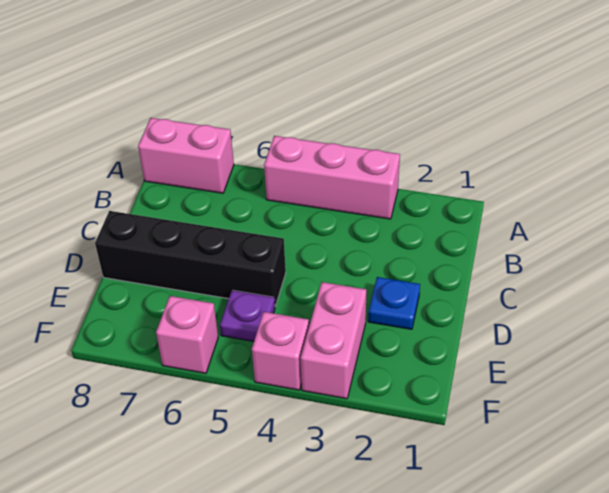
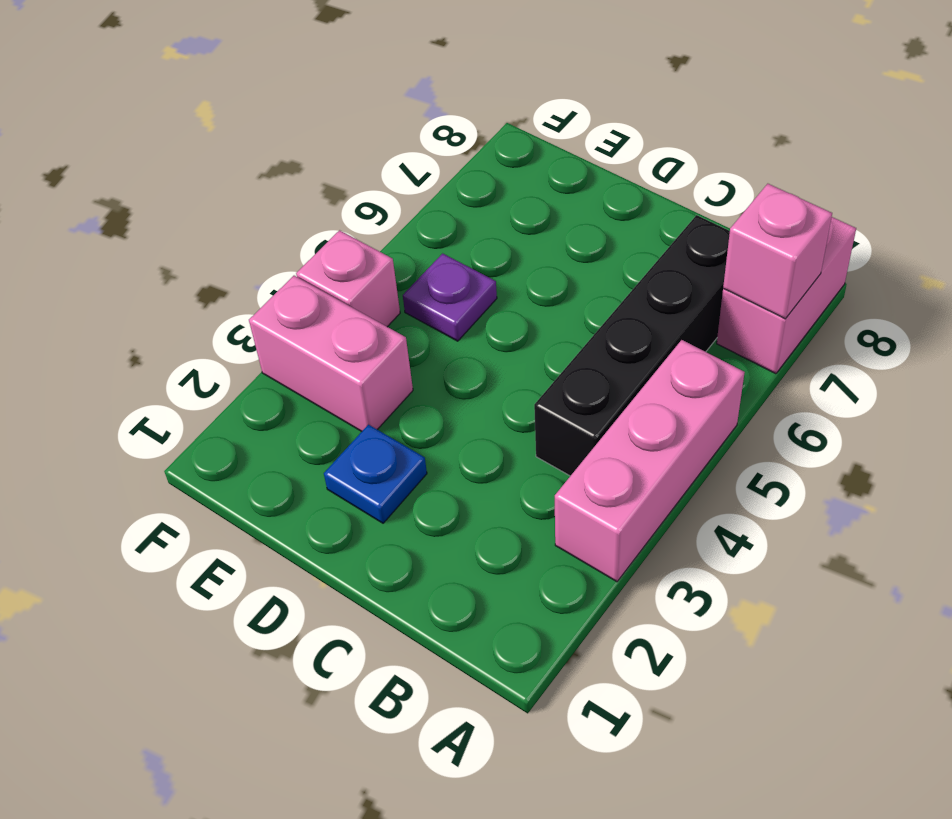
black brick D5:D8 level 1 -> black brick B4:B7 level 1
pink brick F6 level 1 -> pink brick A7 level 2

